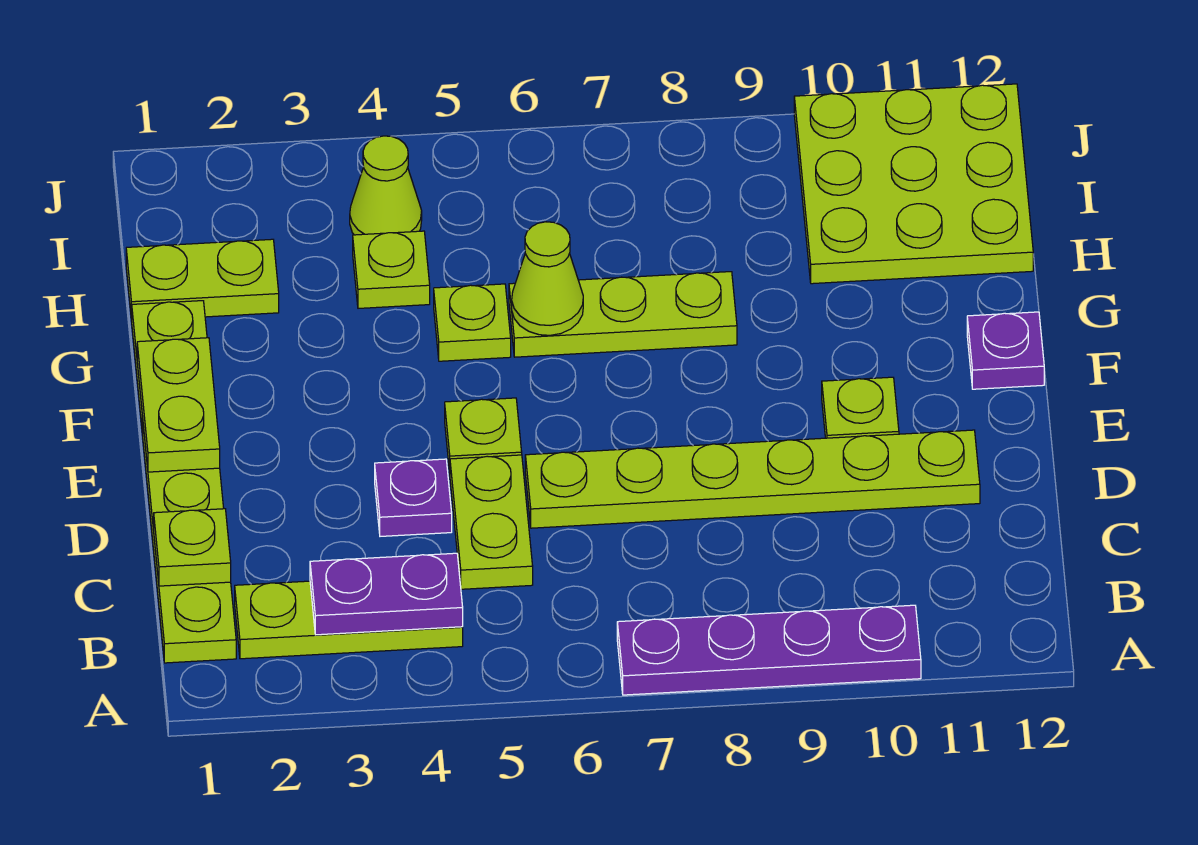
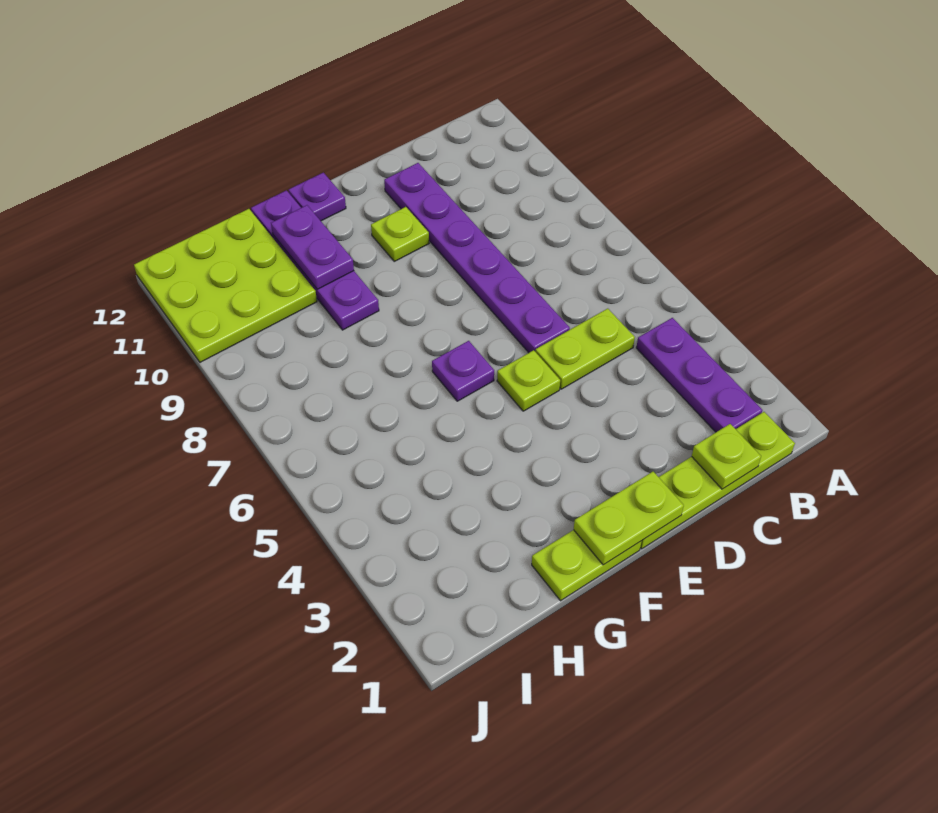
purple plate A7:A10 level 1 -> purple plate G9:G12 level 1
lime plate B2:B4 level 1 -> purple plate B2:B4 level 1
purple plate B3:B4 level 2 -> purple plate G10:G11 level 2
purple plate D4 level 1 -> purple plate F6 level 1
lime plate D6:D11 level 1 -> purple plate D6:D11 level 1
lime plate G5 level 1 -> none
lime plate G6:G8 level 1 -> none
lime cone G6 level 2 -> none
lime plate H1:H2 level 1 -> none
lime plate H4 level 1 -> none
lime cone I4 level 1 -> none

